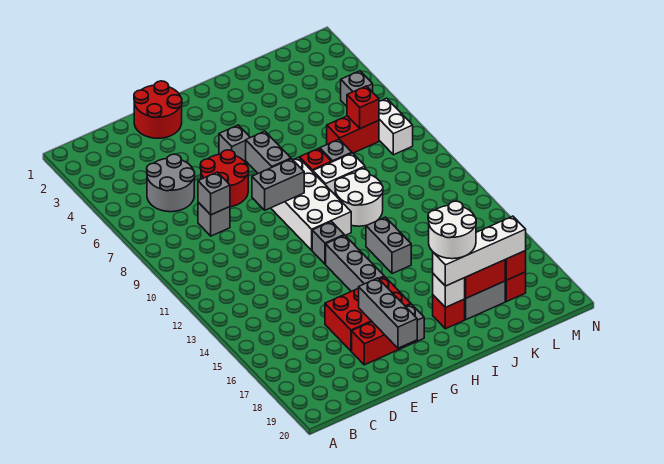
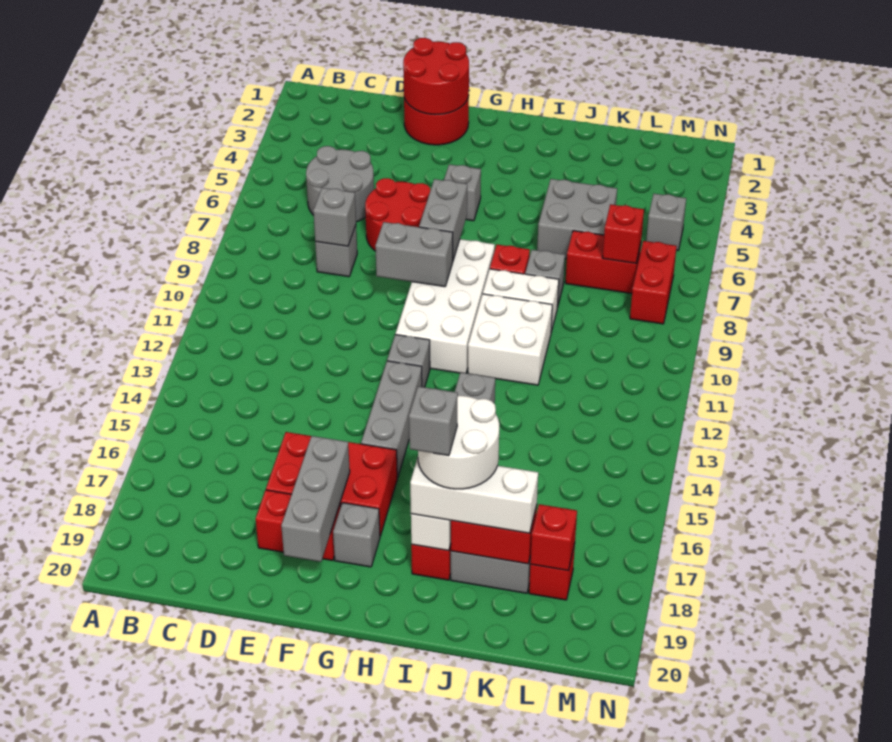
none -> red round brick E1:F2 level 2
white round brick I10:J11 level 1 -> white brick I10:J11 level 1
white brick I18:L18 level 3 -> white brick I18:K18 level 3
none -> grey brick I18 level 5
none -> grey brick J5:K6 level 1
white brick M7:M8 level 1 -> red brick M7:M8 level 1

